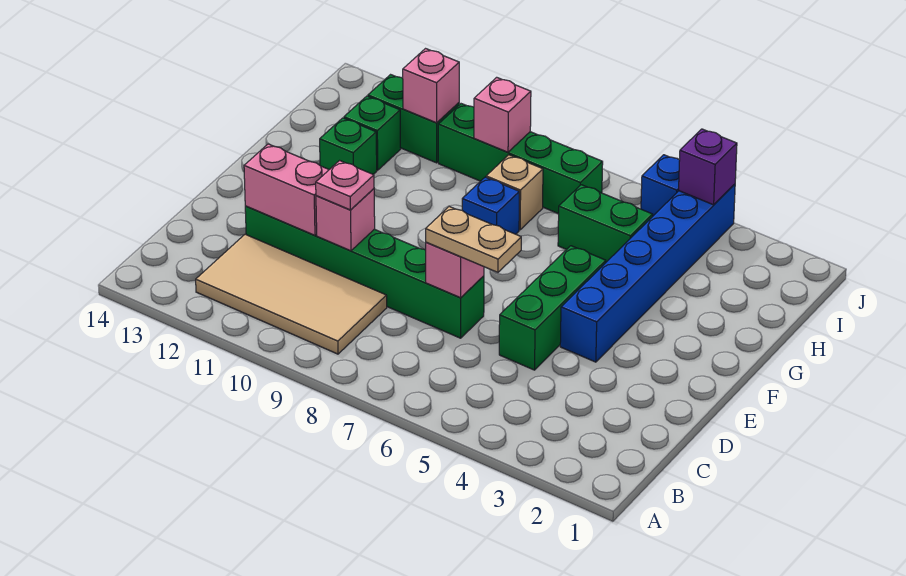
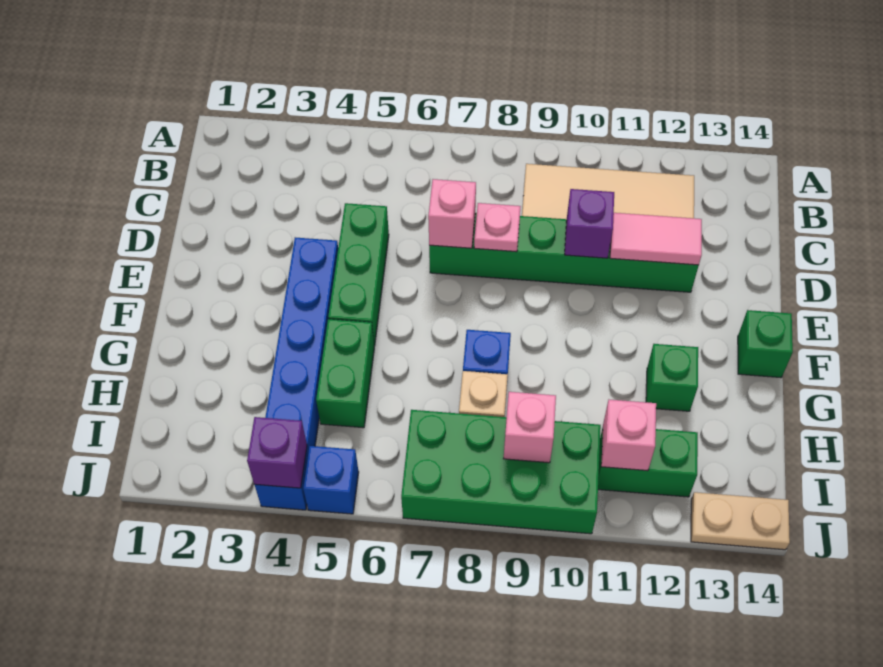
tan plate D6:D7 level 3 -> tan plate J13:J14 level 1
pink brick D10 level 2 -> purple brick D10 level 2
pink plate D10 level 3 -> pink plate D8 level 2
pink brick D11:D12 level 2 -> pink tile D11:D12 level 2
green brick H5:H6 level 1 -> green brick G5:H5 level 1
green brick H12 level 1 -> green brick F14 level 1
green brick I7:I10 level 1 -> green brick I7:J10 level 1

